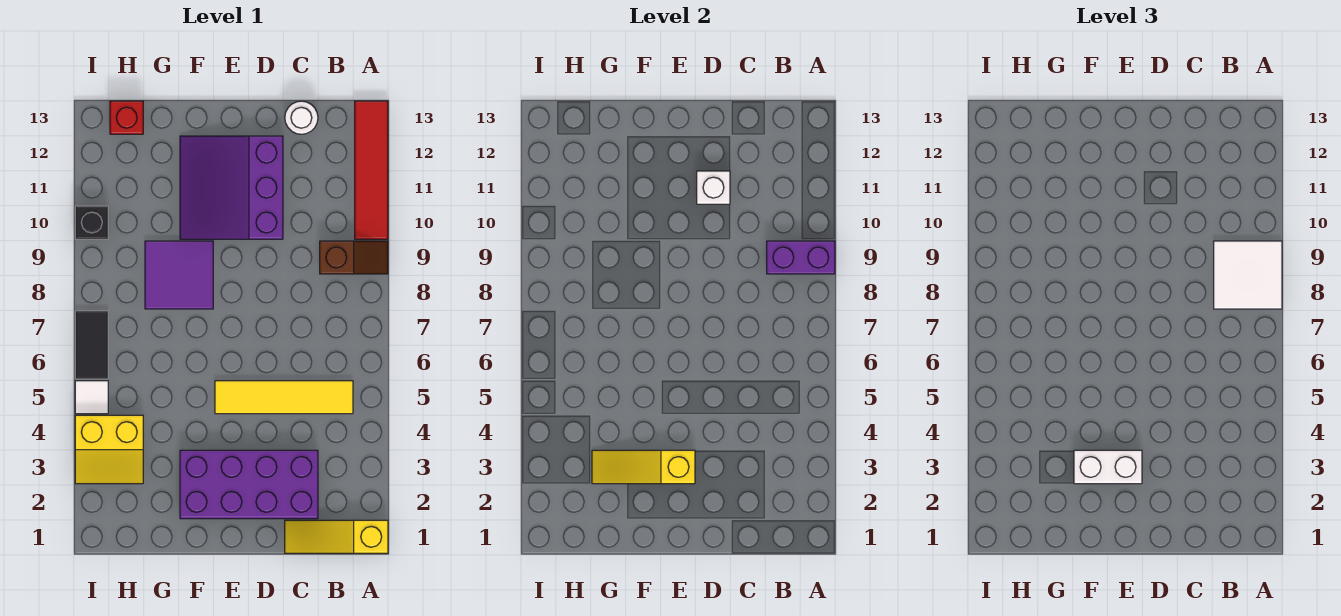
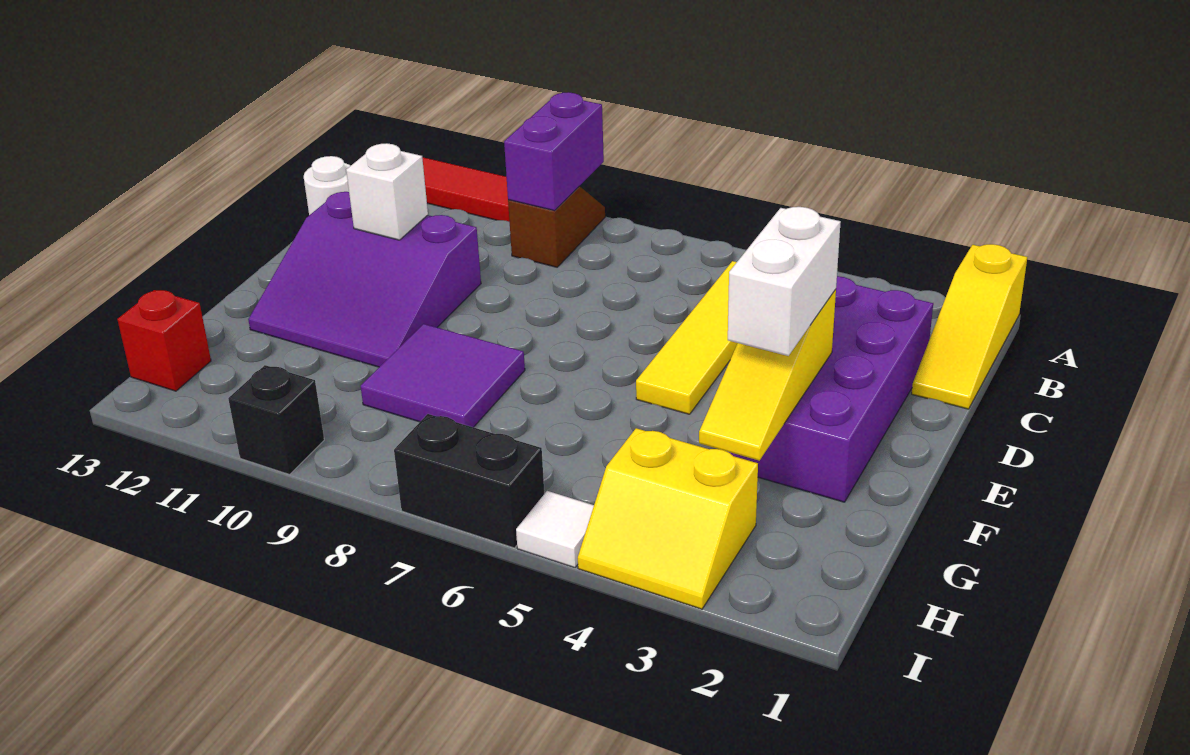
white tile A8:B9 level 3 -> none
yellow slope H3:I4 level 1 top 4 -> yellow slope H3:I4 level 1 top H
black tile I6:I7 level 1 -> black brick I6:I7 level 1

